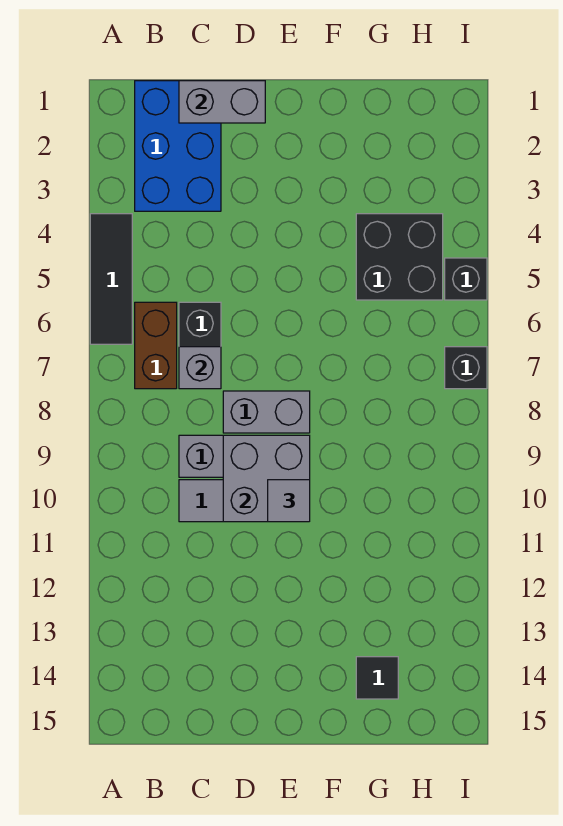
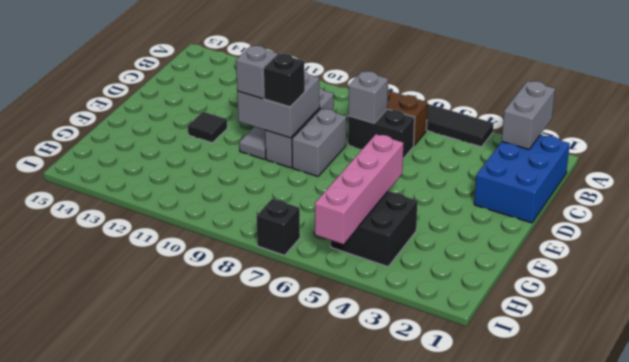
blue brick B1:C3 level 1 -> blue brick B1:D2 level 1
grey brick C1:D1 level 2 -> grey brick A2:B2 level 2
grey tile E10 level 3 -> grey brick E10 level 3
none -> pink brick F5:I5 level 2
black tile G14 level 1 -> black tile E12 level 1
black brick I5 level 1 -> black brick E9 level 3

